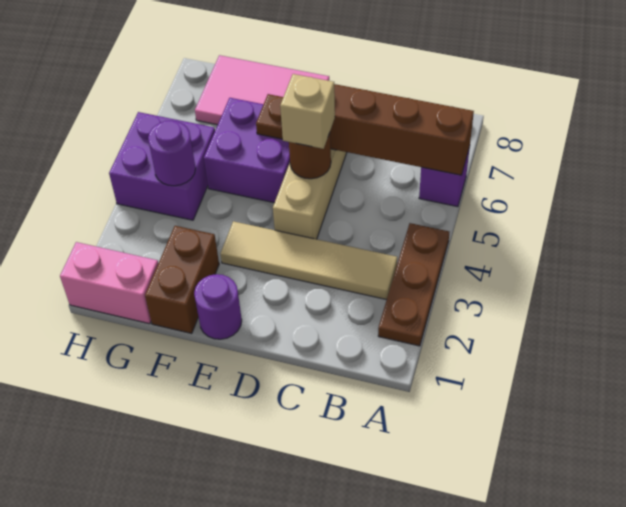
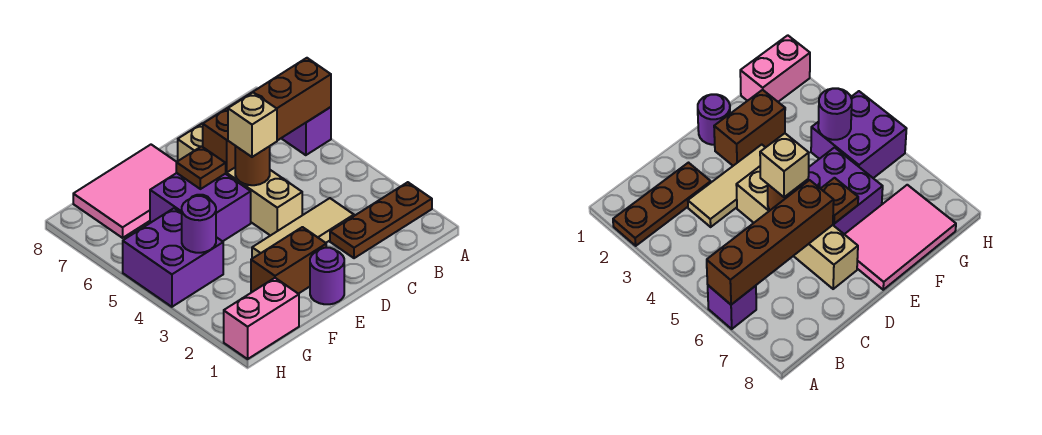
brown plate A2:A4 level 1 -> brown plate A2:C2 level 1
tan tile B3:E3 level 1 -> tan tile C3:E3 level 1
brown brick F1:F2 level 1 -> brown brick E2:F2 level 1

